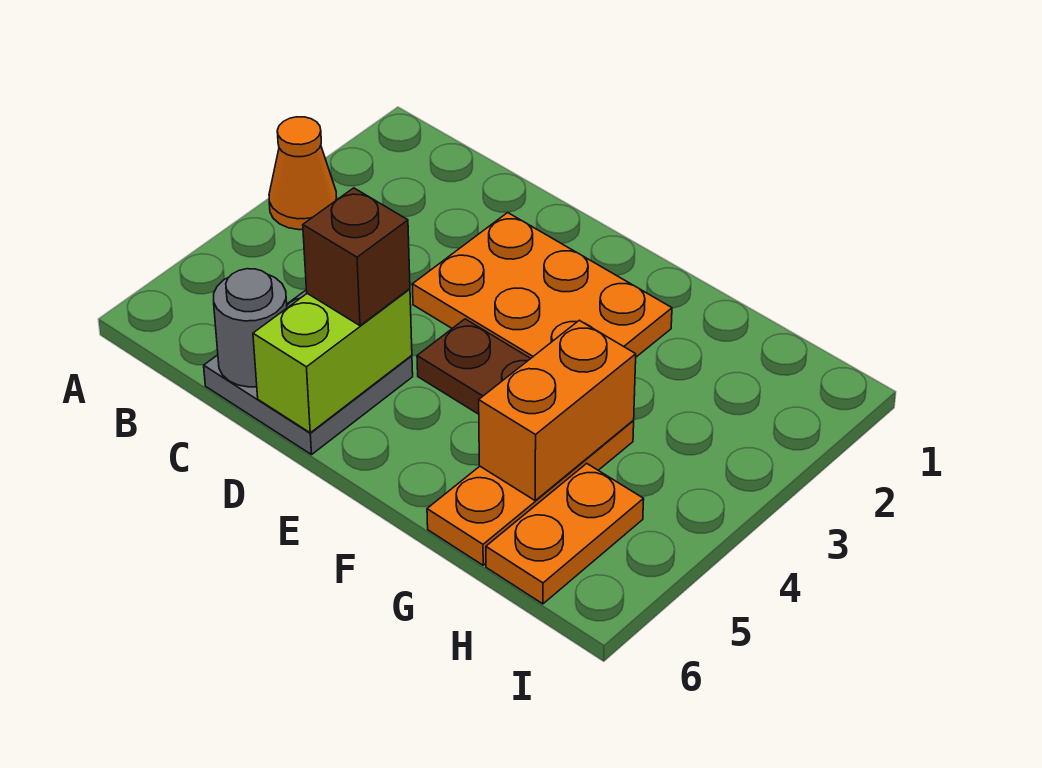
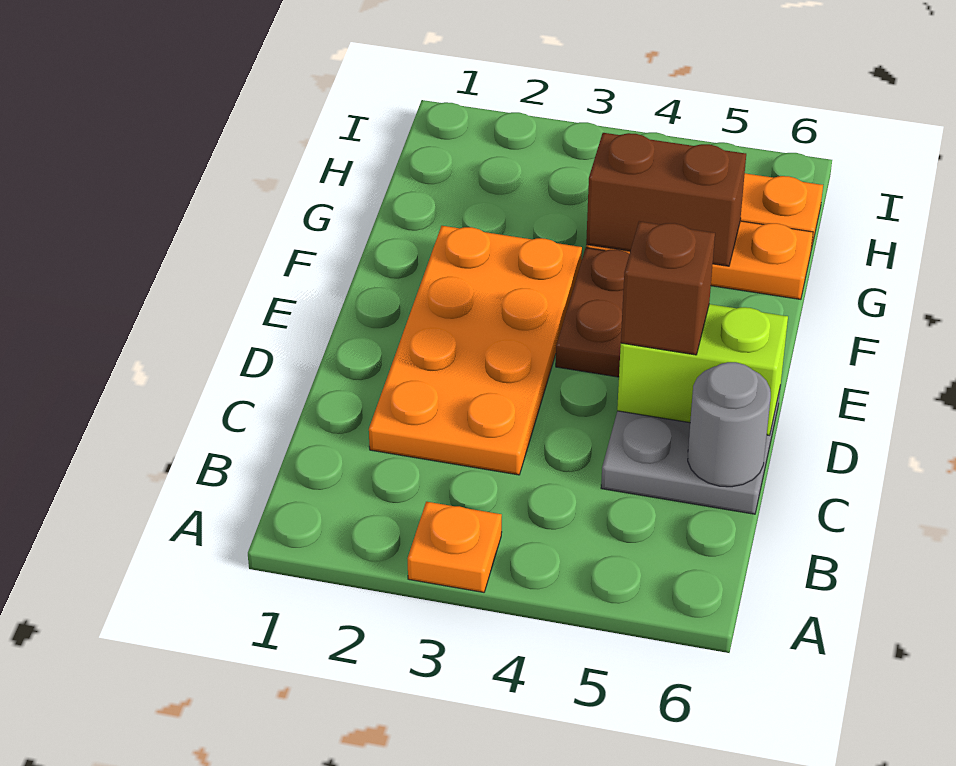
orange cone A3 level 1 -> orange plate A3 level 1
orange plate D2:F3 level 1 -> orange plate C2:F3 level 1
orange brick G4:G5 level 2 -> brown brick G4:G5 level 2

